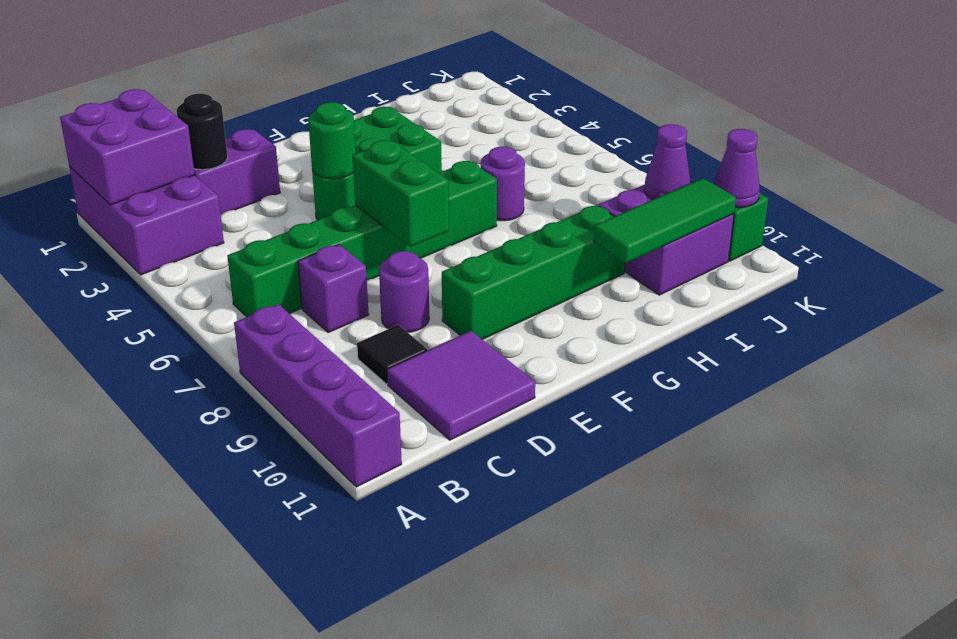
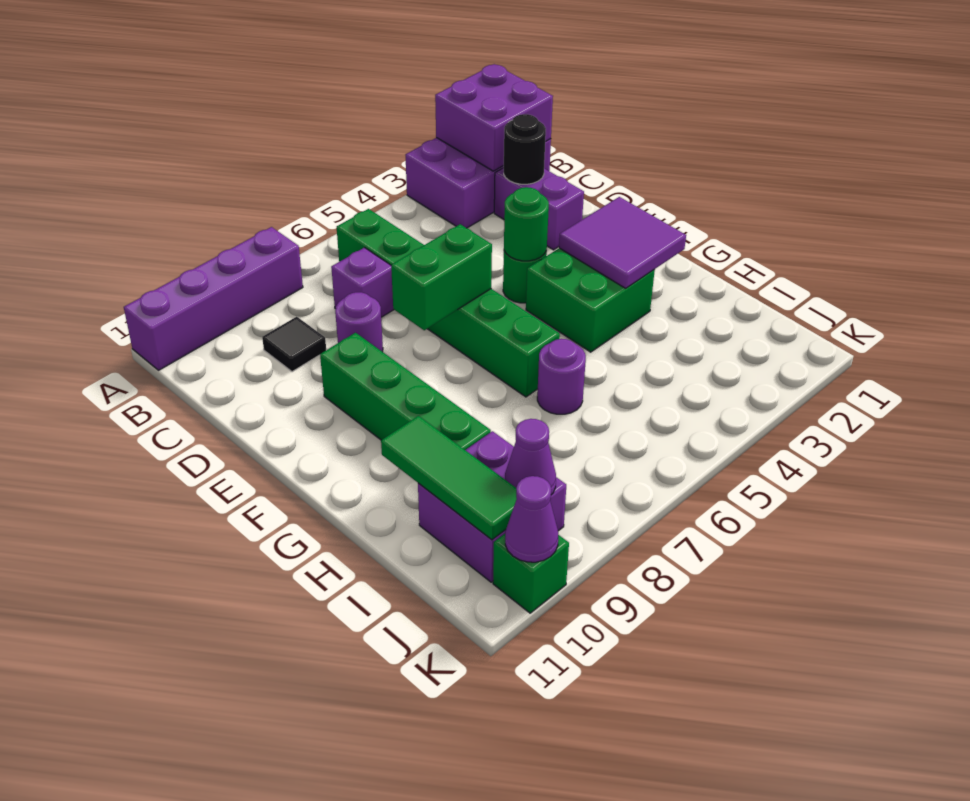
purple tile C10:D11 level 1 -> purple tile F2:G3 level 2

